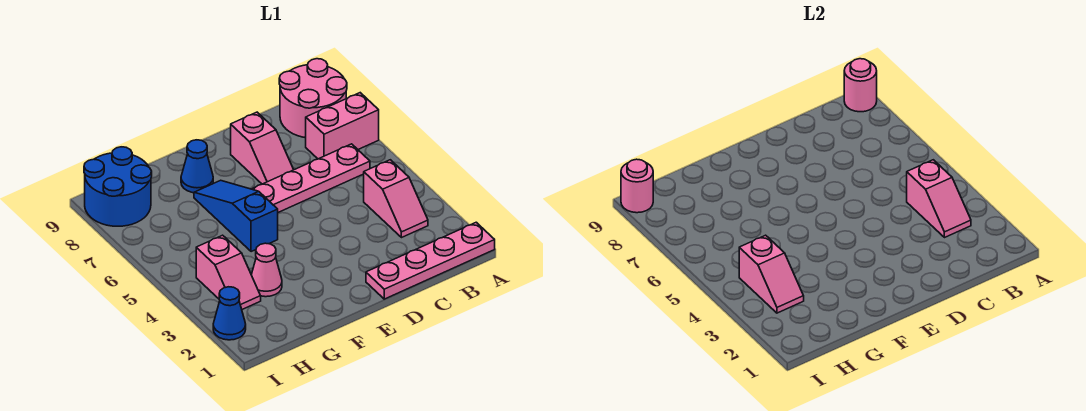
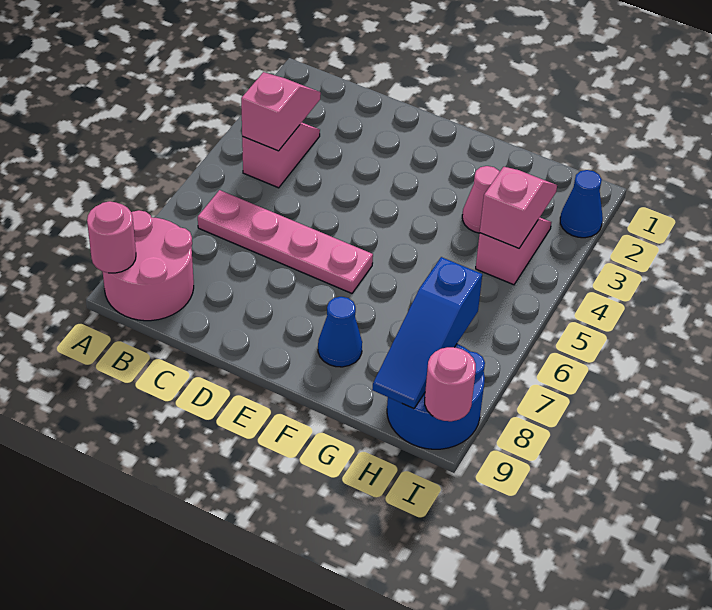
pink plate A1:D1 level 1 -> none
pink brick A7:B7 level 1 -> none
pink slope D7:D8 level 1 top 8 -> none
blue slope F5:F7 level 1 top 5 -> blue slope H7:H9 level 2 top 7

